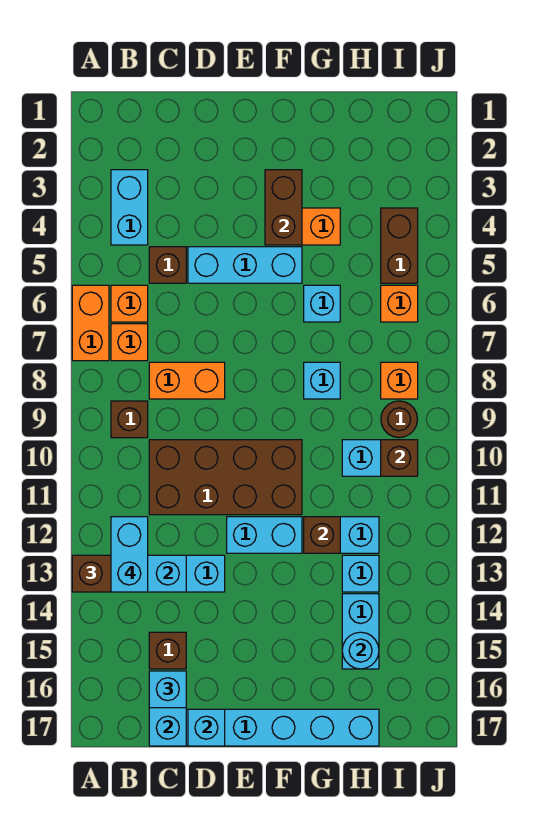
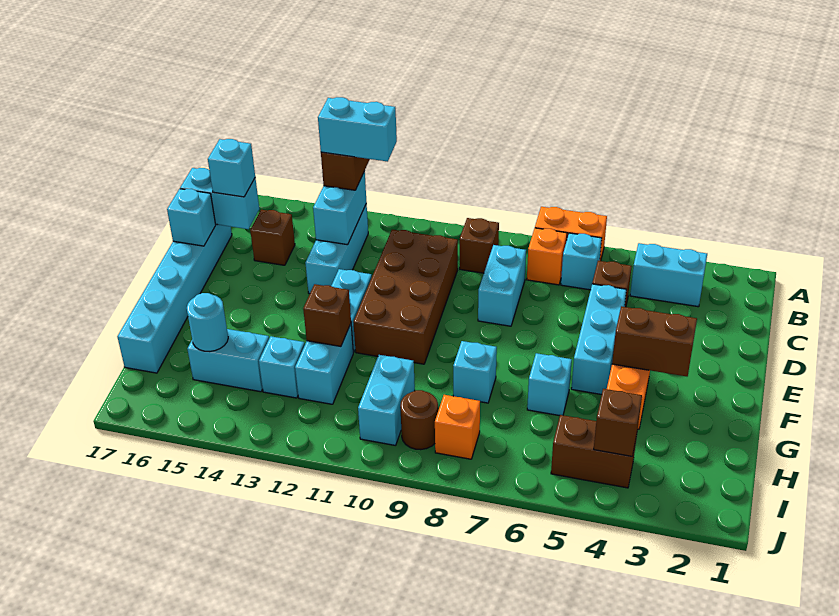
orange brick B6 level 1 -> cyan brick B6 level 1
orange brick C8:D8 level 1 -> cyan brick C8:D8 level 1
orange brick I6 level 1 -> none
brown brick I10 level 2 -> brown brick I4 level 2

